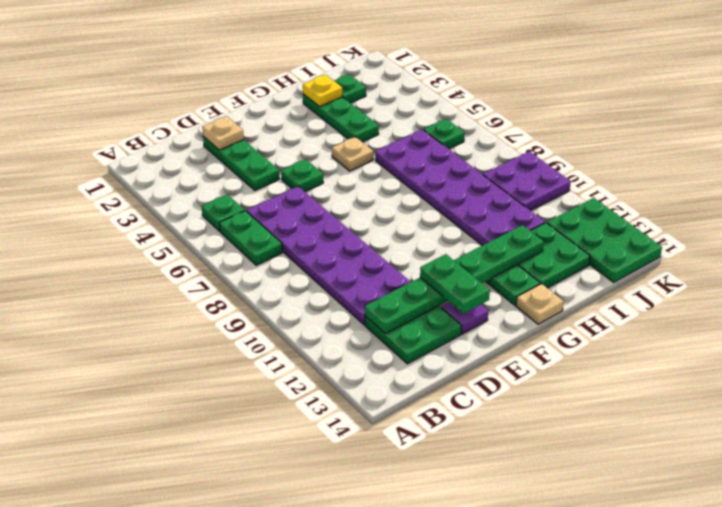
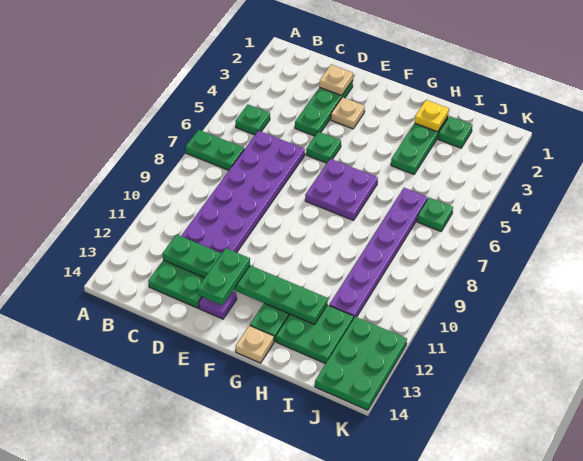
green plate B6:B7 level 1 -> green plate A7:B7 level 1
tan plate G5 level 1 -> tan plate E3 level 1
purple plate H6:I11 level 1 -> purple plate I6:I11 level 1
purple plate J9:K10 level 1 -> purple plate F6:G7 level 1

